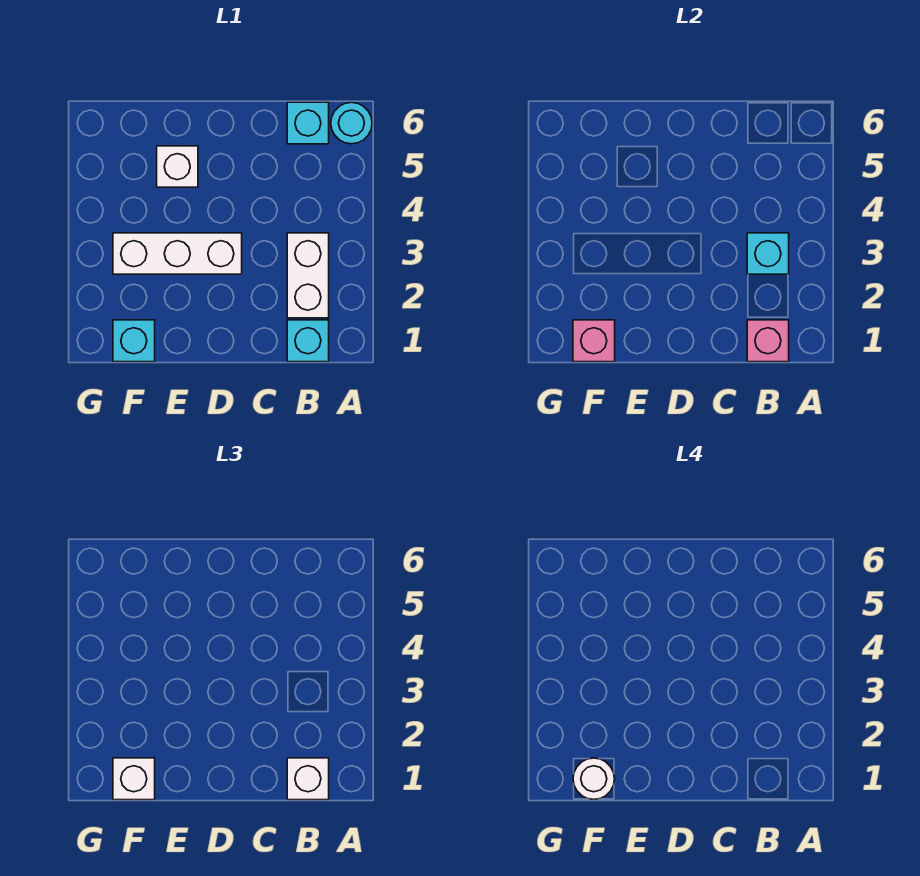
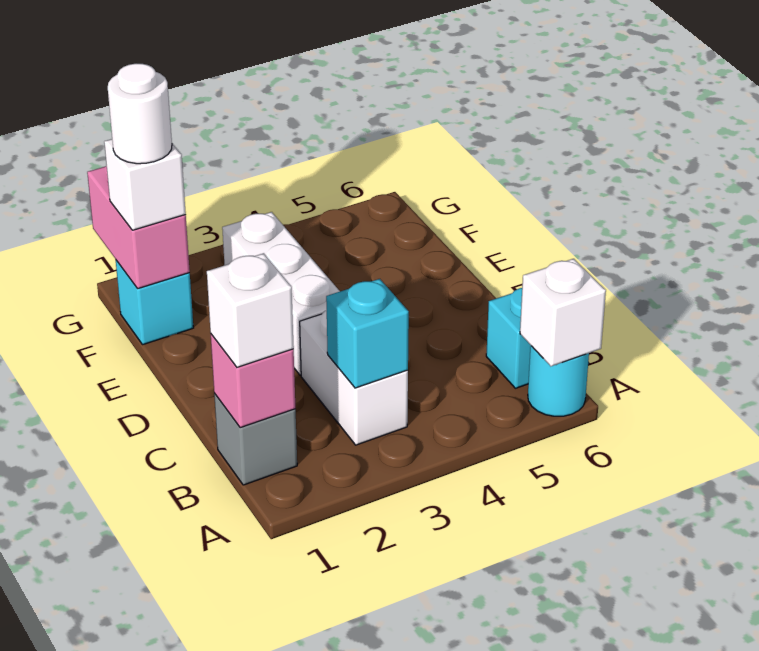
cyan brick B1 level 1 -> grey brick B1 level 1
white brick B2:B3 level 1 -> white brick B3:C3 level 1
white brick E5 level 1 -> white brick A6 level 2
pink brick F1 level 2 -> pink brick F1:G1 level 2

